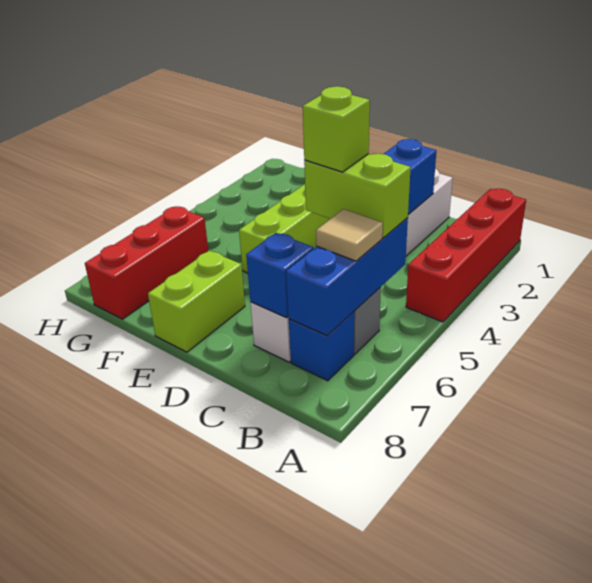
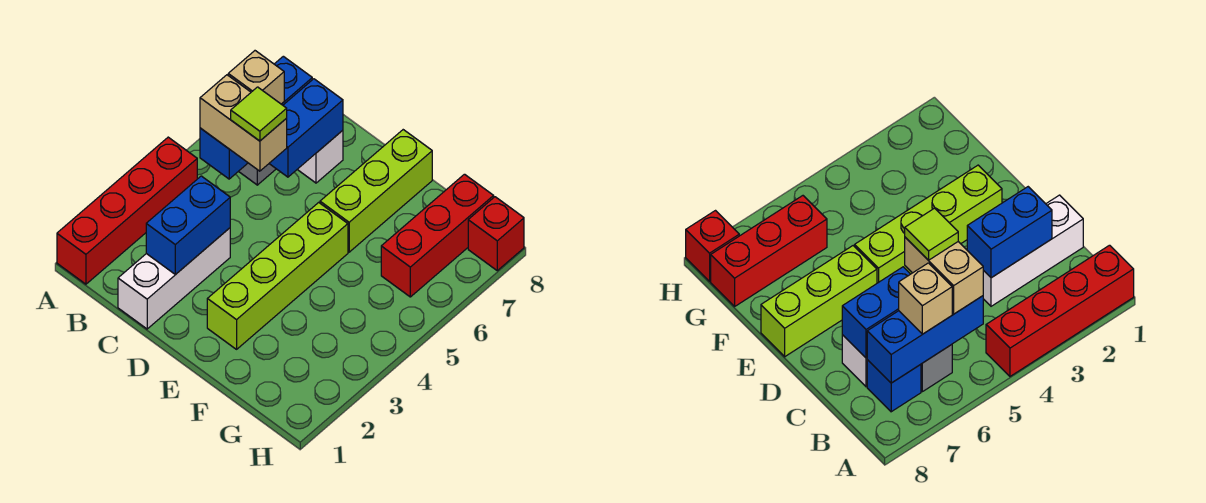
lime brick B5:C5 level 3 -> tan brick B5:C5 level 3
tan tile B6 level 3 -> tan brick B6 level 3
lime brick C5 level 4 -> lime tile C5 level 4
blue brick C7 level 2 -> blue brick C6:C7 level 2
lime brick E7:E8 level 1 -> lime brick E6:E8 level 1
none -> red brick H8 level 1

